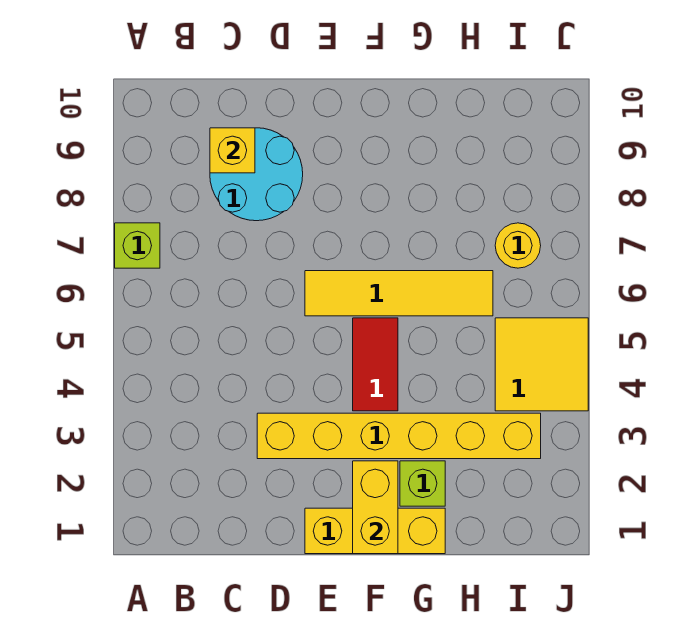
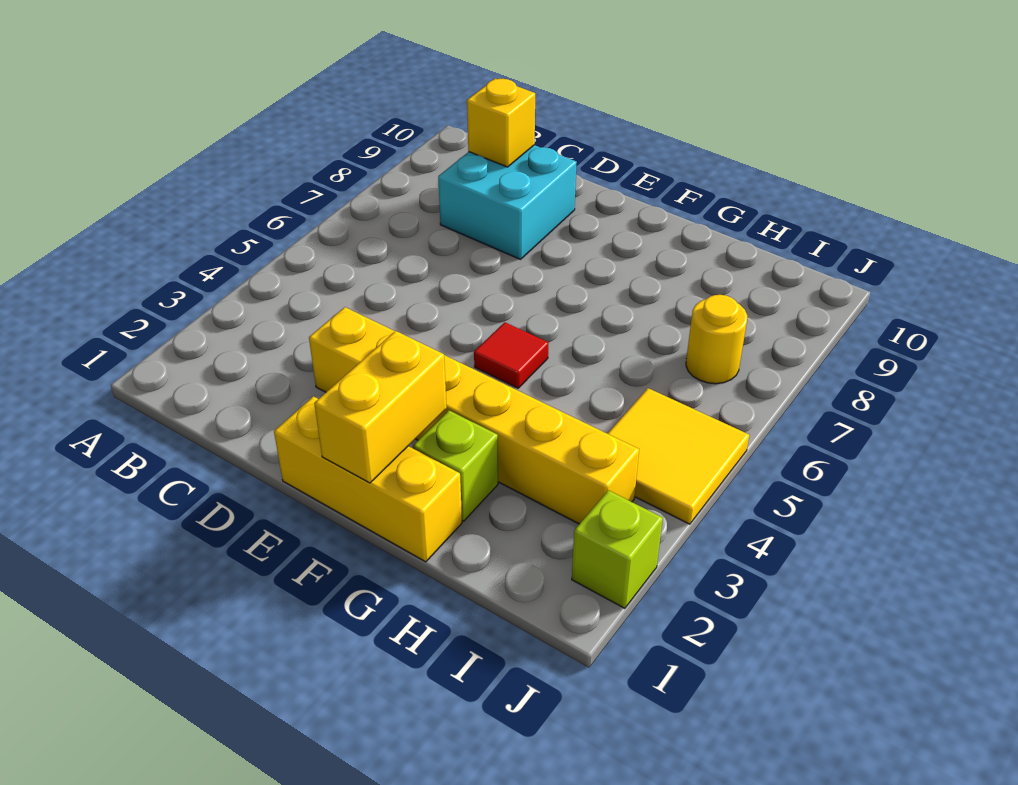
lime brick A7 level 1 -> lime brick J2 level 1
cyan round brick C8:D9 level 1 -> cyan brick C8:D9 level 1
yellow tile E6:H6 level 1 -> none
red tile F4:F5 level 1 -> red tile F5 level 1

